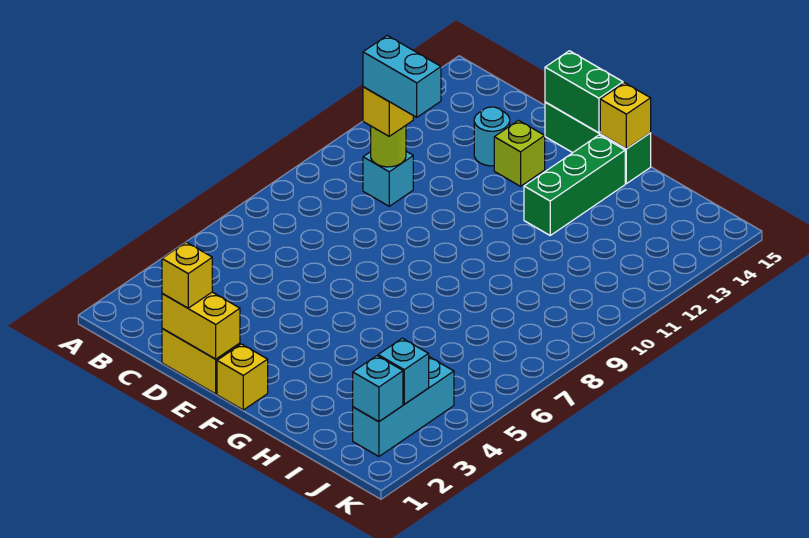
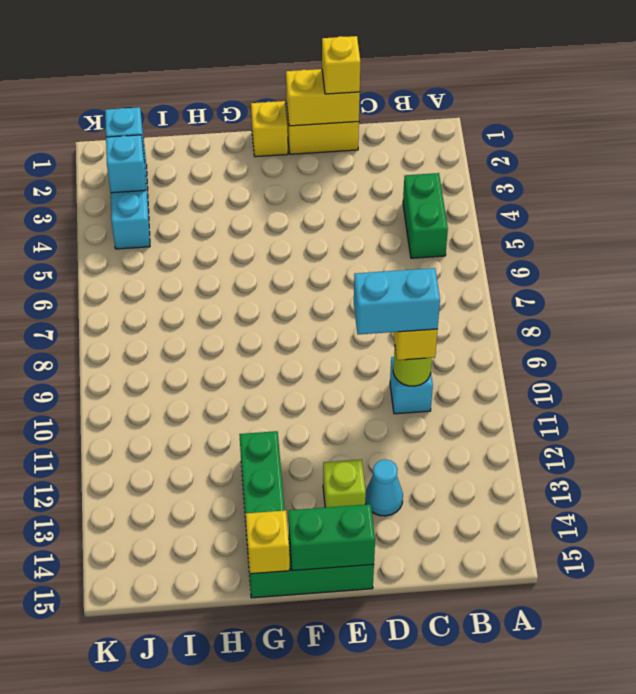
none -> green brick B4:B5 level 1
cyan round brick D13 level 1 -> cyan cone D13 level 1

